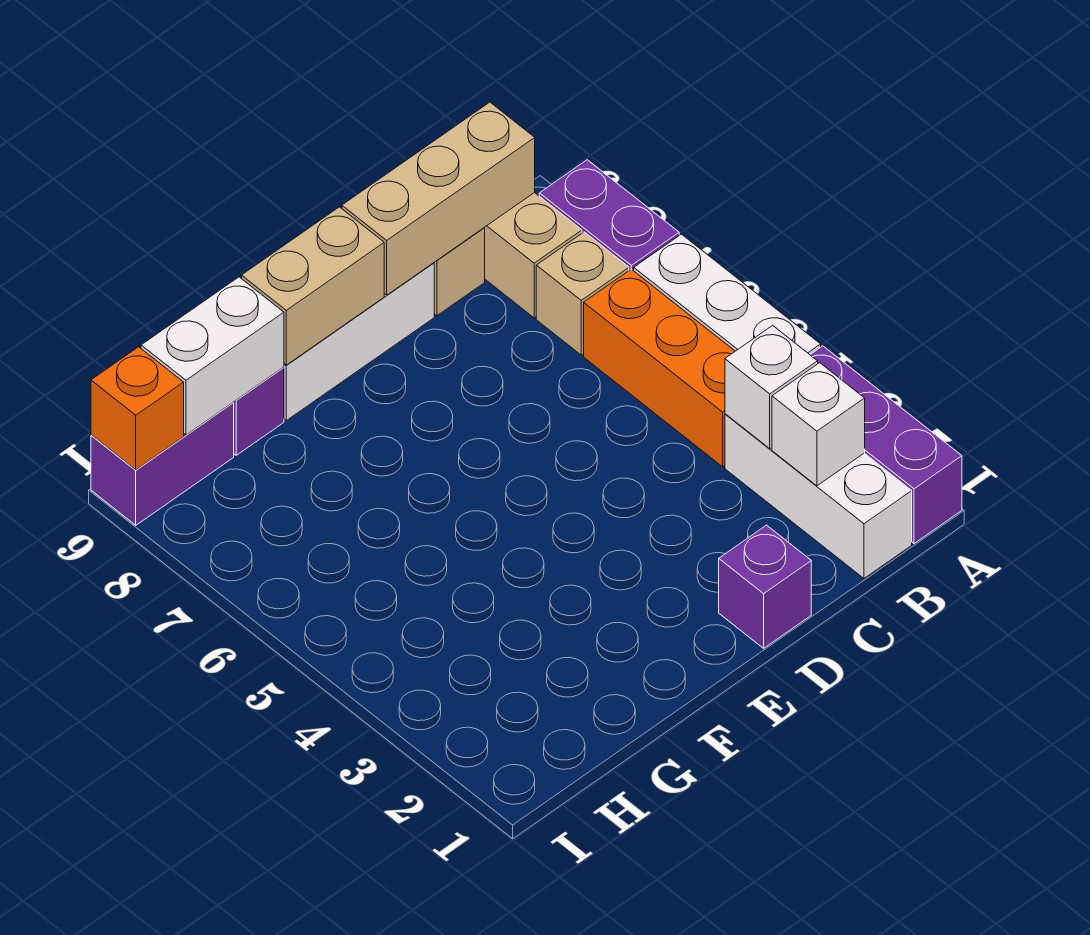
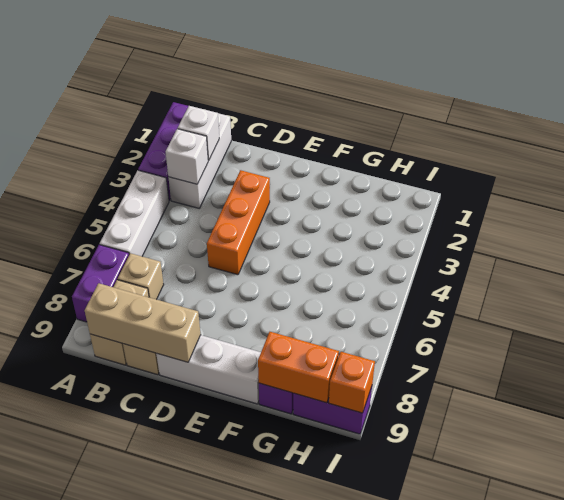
orange brick B4:B6 level 1 -> orange brick D3:D5 level 1
purple brick D1 level 1 -> none
tan brick E9:F9 level 2 -> none
white brick G9:H9 level 2 -> orange brick G9:H9 level 2

